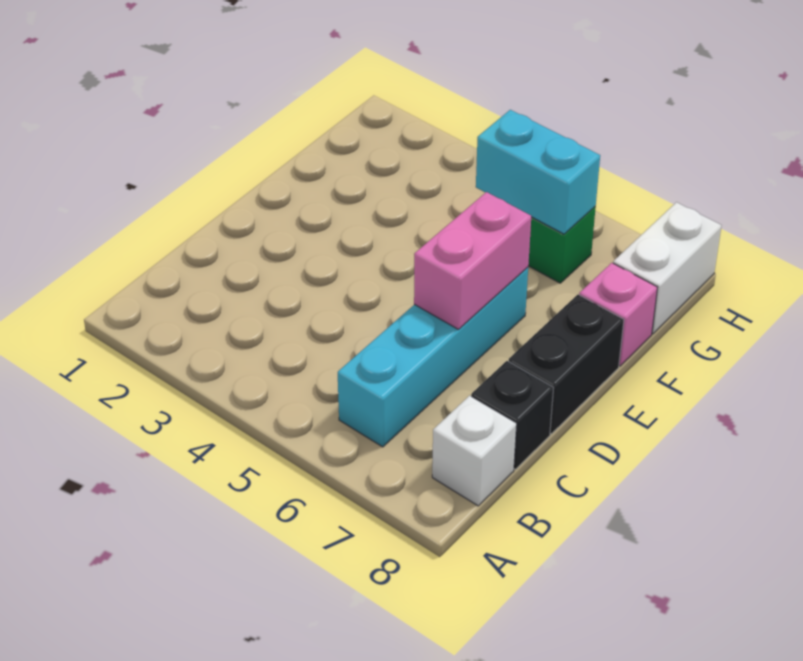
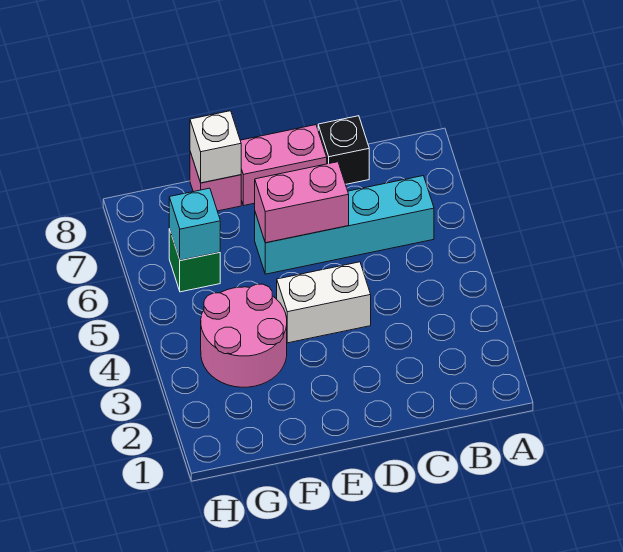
white brick B8 level 1 -> white brick F8 level 2
black brick D8:E8 level 1 -> pink brick D8:E8 level 1
none -> pink round brick F3:G4 level 1
cyan brick G5:G6 level 2 -> cyan brick G6 level 2
white brick G8:H8 level 1 -> white brick D4:E4 level 1

